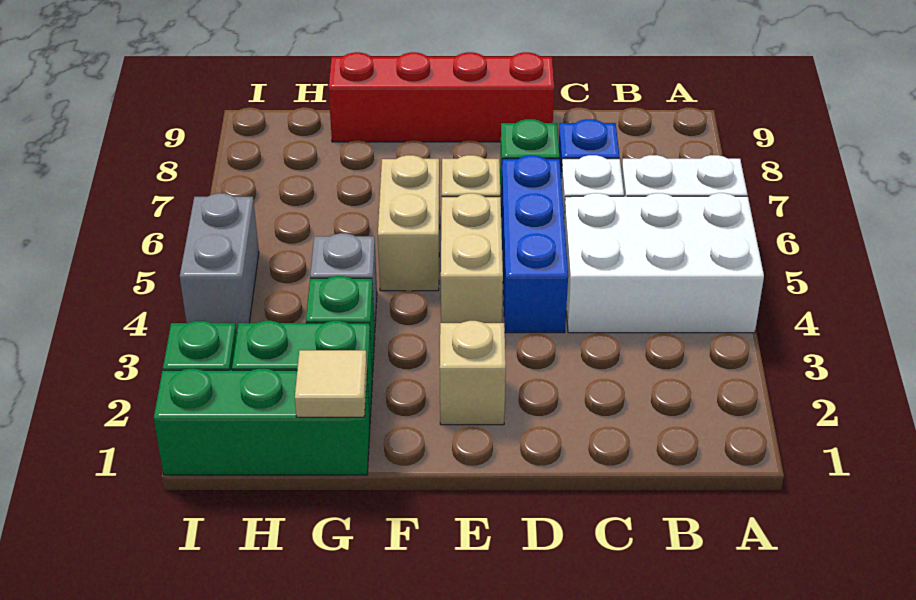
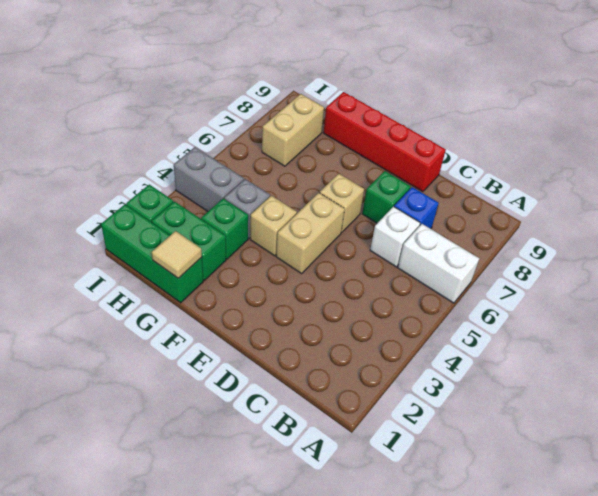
white brick A4:C5 level 1 -> none
blue brick D4:D6 level 1 -> none
tan brick E2 level 1 -> tan brick F4 level 1
tan brick F5:F6 level 1 -> tan brick H7:H8 level 1
grey brick I4:I5 level 1 -> grey brick H4:I4 level 1

